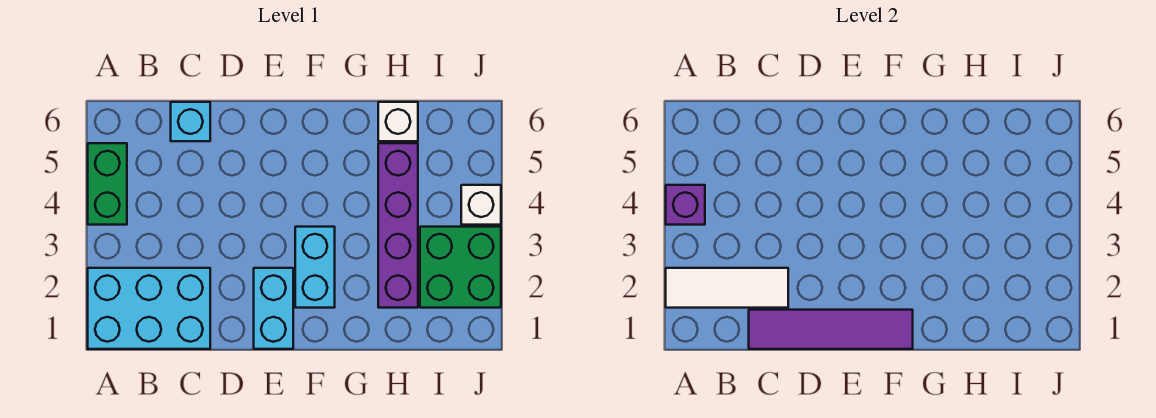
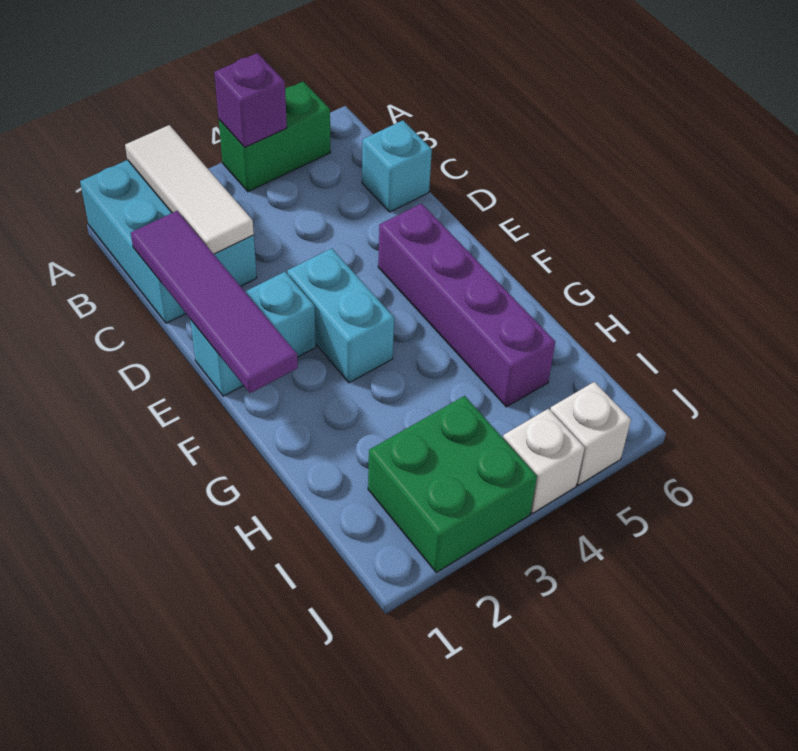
cyan brick F2:F3 level 1 -> cyan brick E3:F3 level 1
purple brick H2:H5 level 1 -> purple brick E5:H5 level 1
white brick H6 level 1 -> white brick J5 level 1

